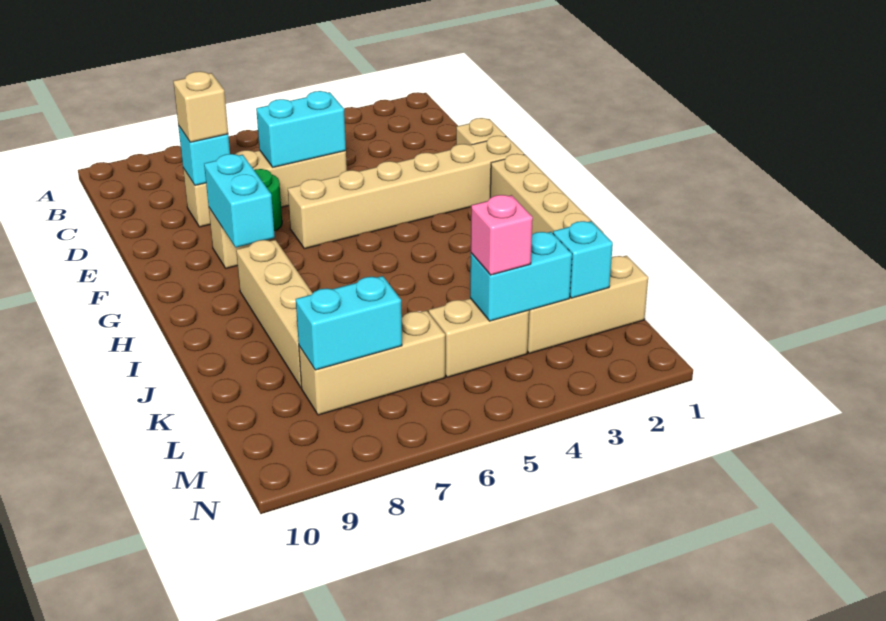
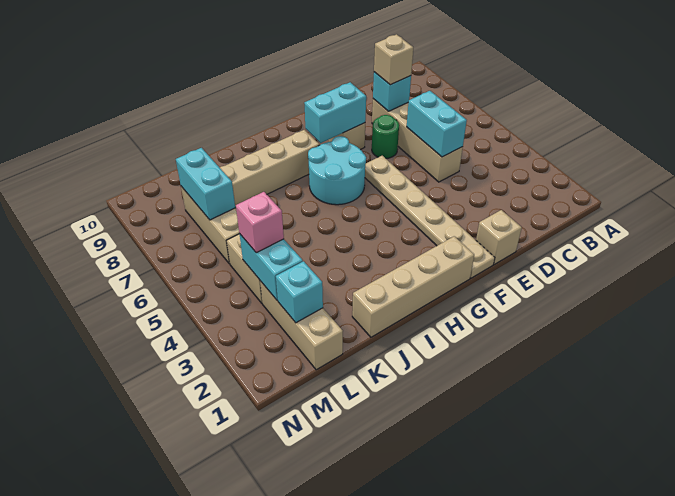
tan brick F1:F6 level 1 -> tan plate F1:F6 level 1
none -> cyan round brick G6:H7 level 1

